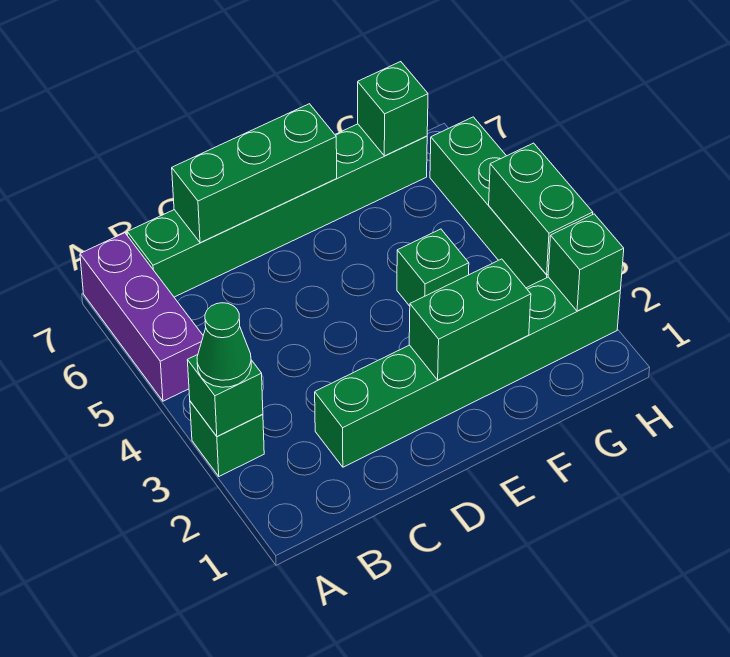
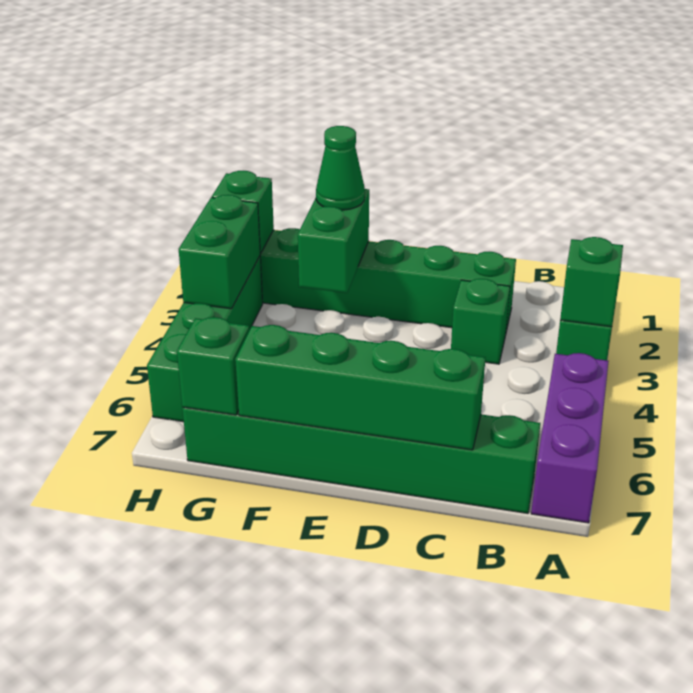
green cone A3 level 3 -> green cone F2 level 3
green brick C7:E7 level 2 -> green brick C7:F7 level 2
green brick E2:F2 level 2 -> green brick F2:F3 level 2
green brick F4 level 1 -> green brick C3 level 1

